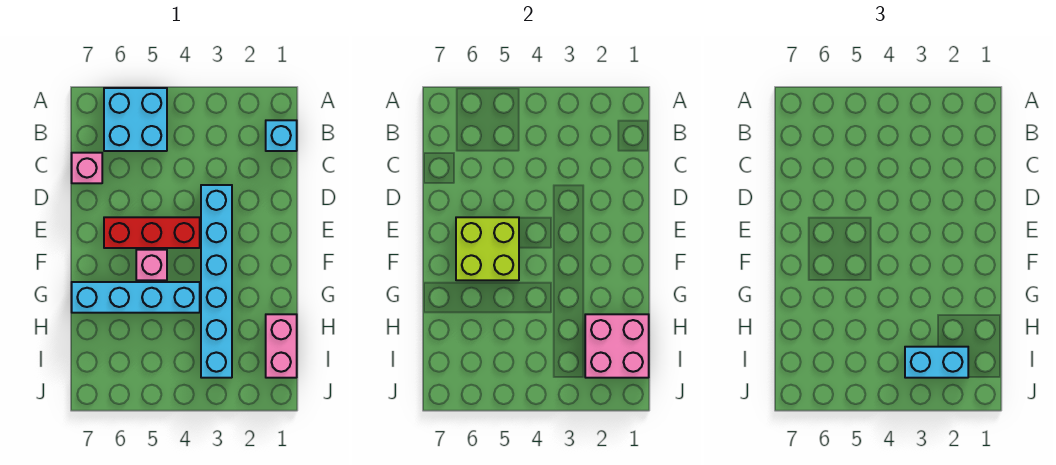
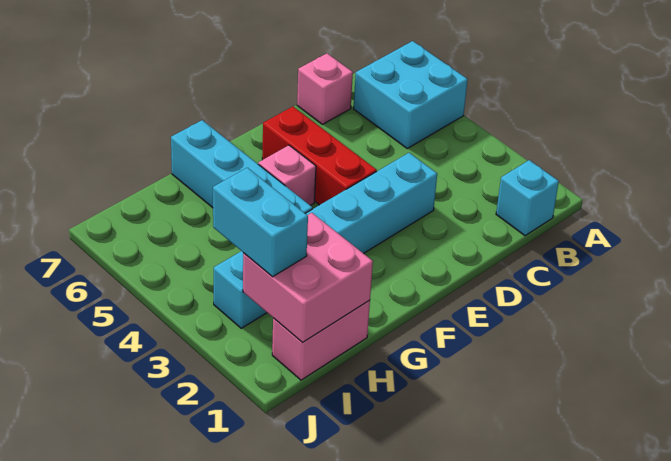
lime brick E5:F6 level 2 -> none

